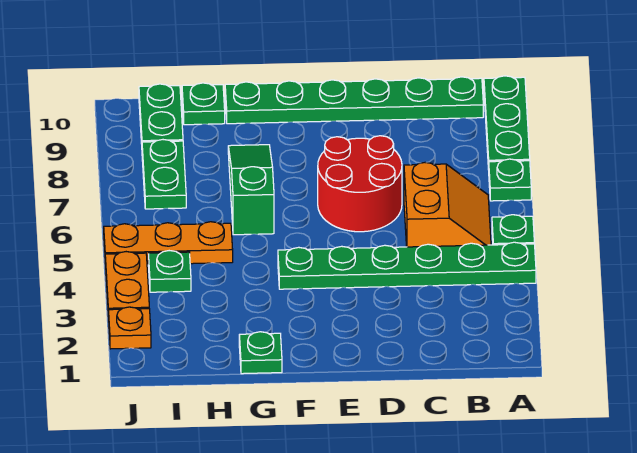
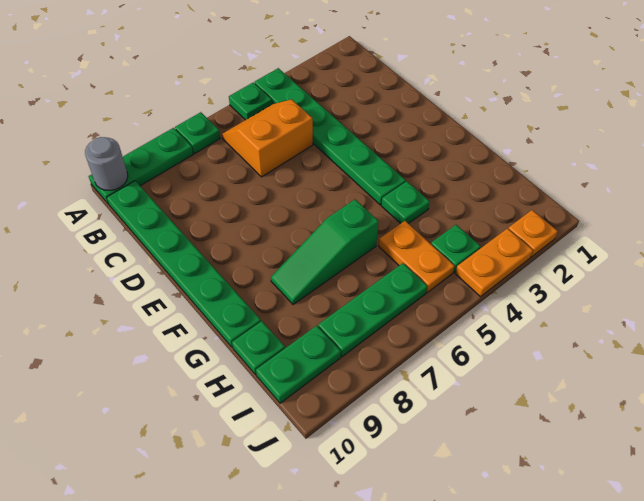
none -> grey round brick A10 level 2
red round brick D6:E7 level 1 -> none
green plate G1 level 1 -> green plate G4 level 1
orange plate H5:J5 level 1 -> orange plate H5:I5 level 1
green plate I7:I8 level 1 -> green plate I6:I8 level 1

